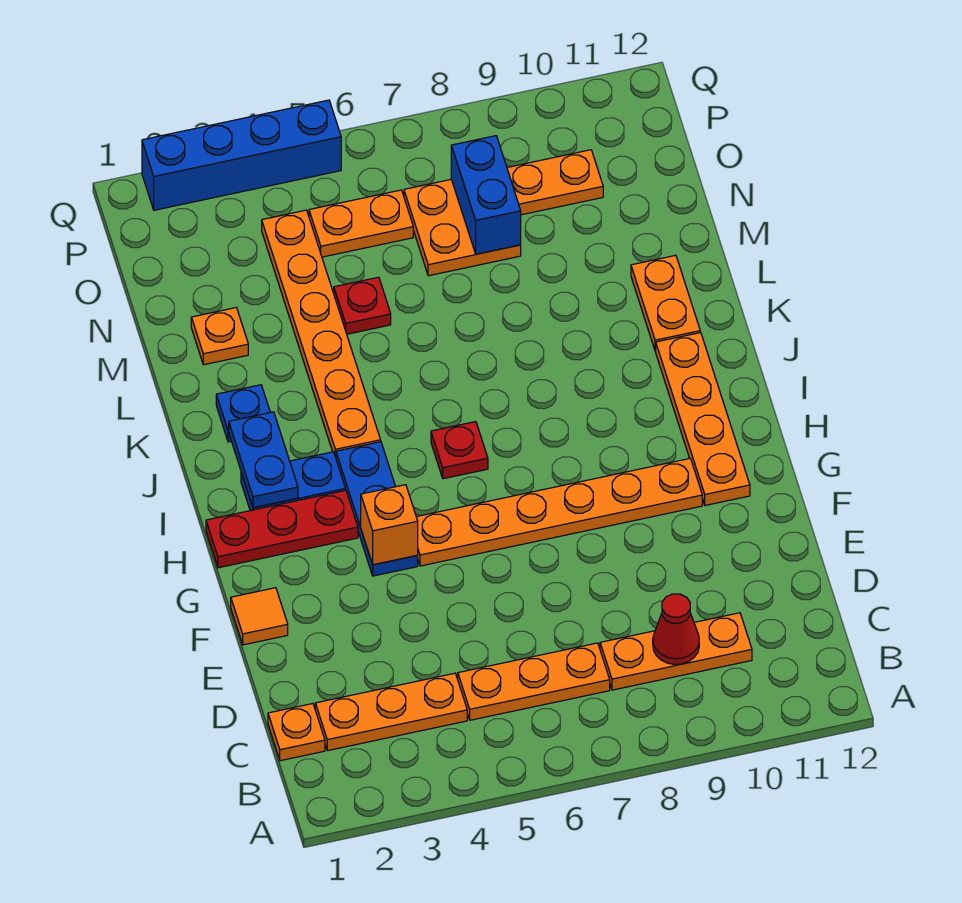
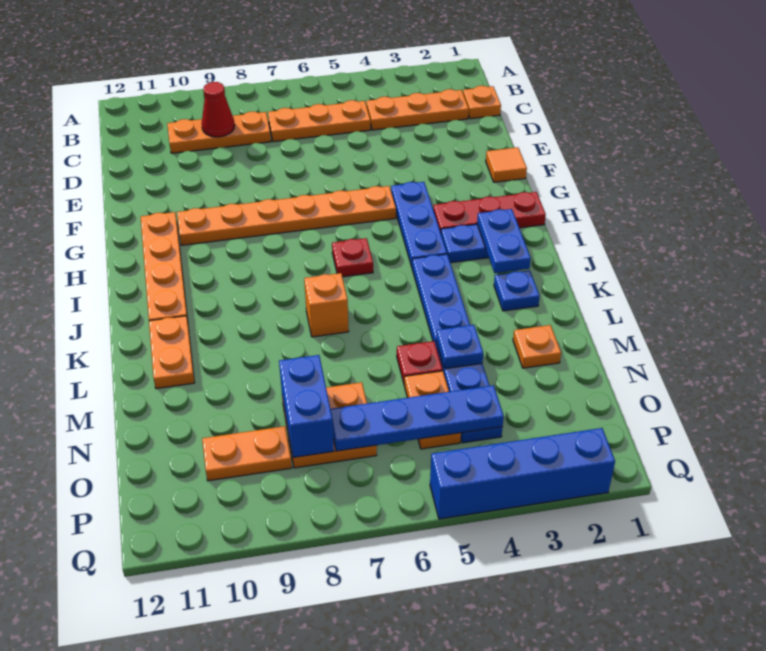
orange brick G4 level 2 -> orange brick K7 level 1
orange plate J4:O4 level 1 -> blue plate J4:O4 level 1
none -> blue plate M4 level 2
none -> blue plate O4:O7 level 2
orange plate O5:O6 level 1 -> orange plate N5:O5 level 1

